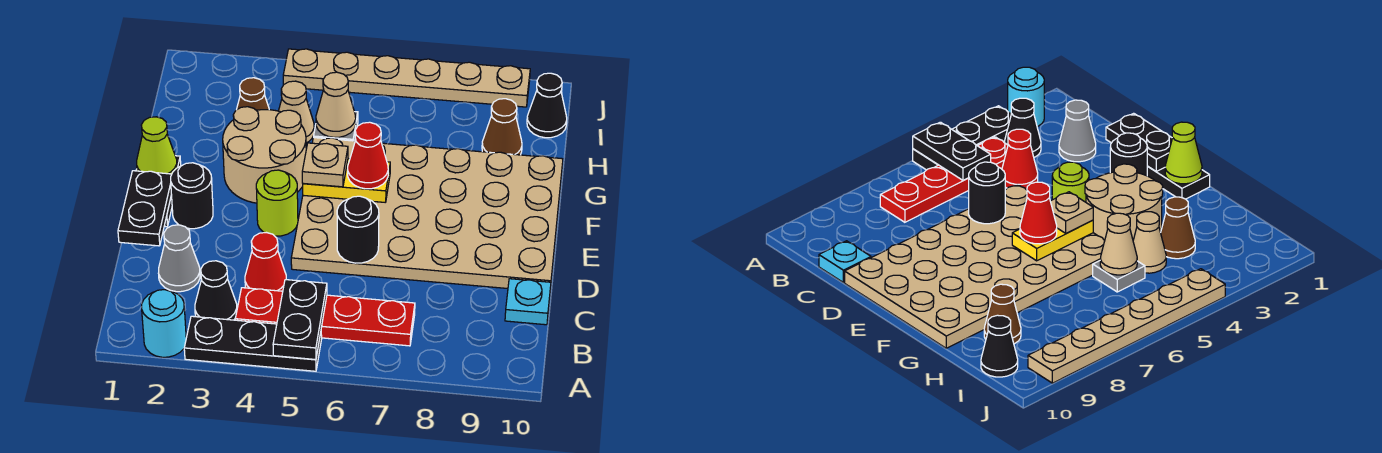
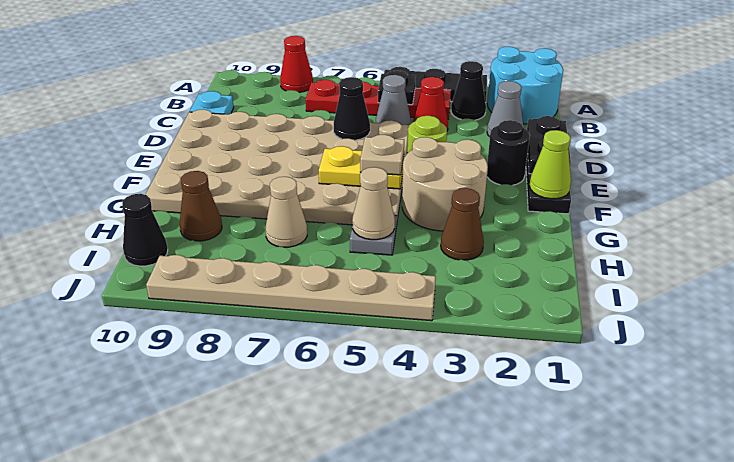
cyan round brick A2 level 1 -> cyan round brick A1:B2 level 1
black plate A5:B5 level 2 -> black plate B5 level 2
none -> grey cone C5 level 1
black round brick D6 level 2 -> black cone D6 level 2
red cone F6 level 3 -> red cone A8 level 1
tan cone H4 level 1 -> tan cone H7 level 1

